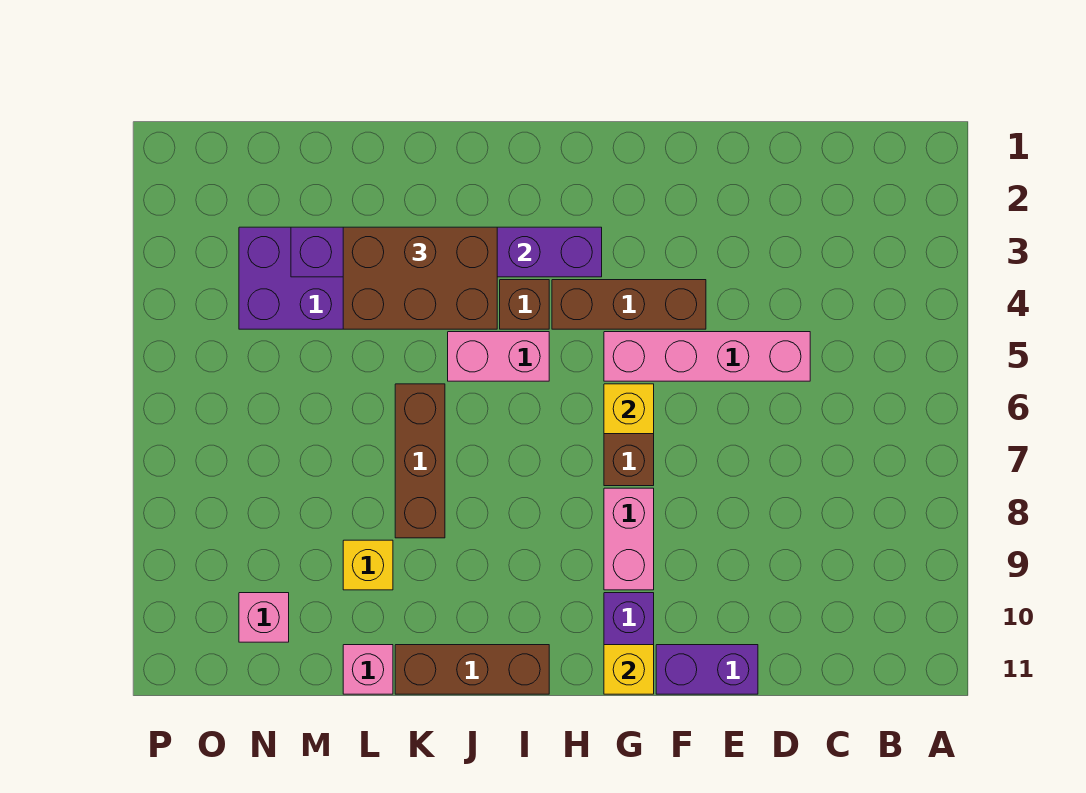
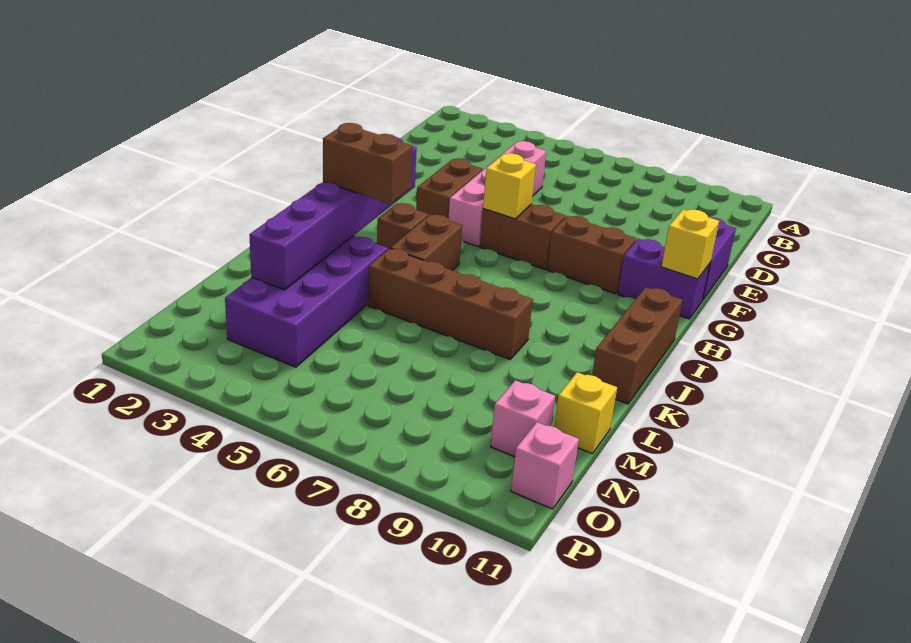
brown brick F4:H4 level 1 -> brown brick F4:G4 level 1
pink brick G8:G9 level 1 -> brown brick G8:G9 level 1
pink brick I5:J5 level 1 -> brown brick I5:J5 level 1
brown brick J3:L4 level 3 -> brown brick J3:J4 level 3
brown brick K6:K8 level 1 -> brown brick K5:K8 level 1
yellow brick L9 level 1 -> yellow brick M11 level 1
pink brick L11 level 1 -> pink brick O11 level 1

